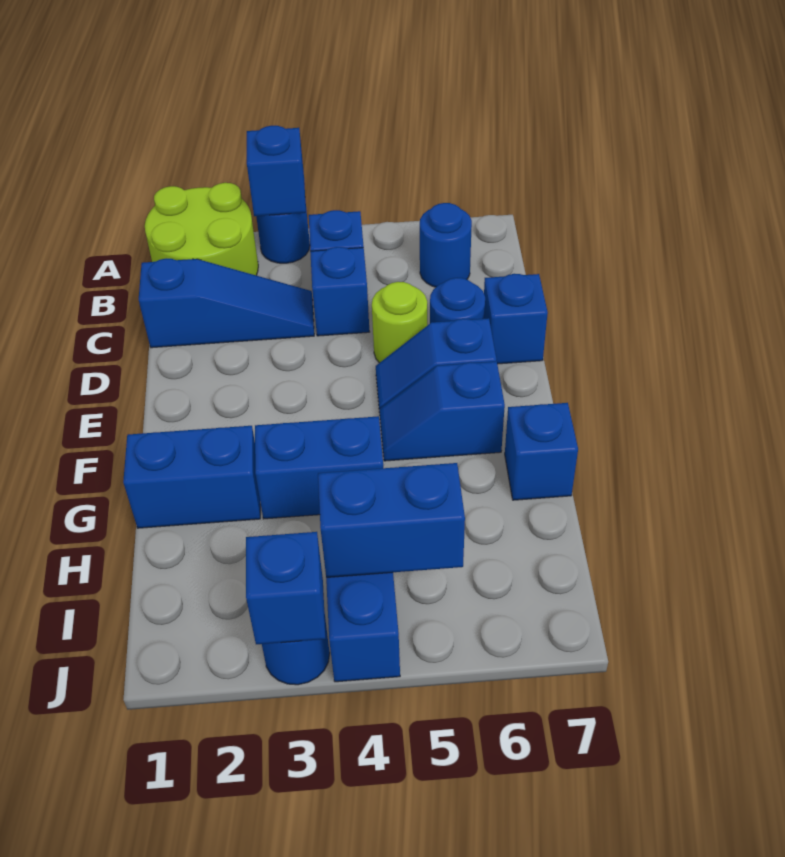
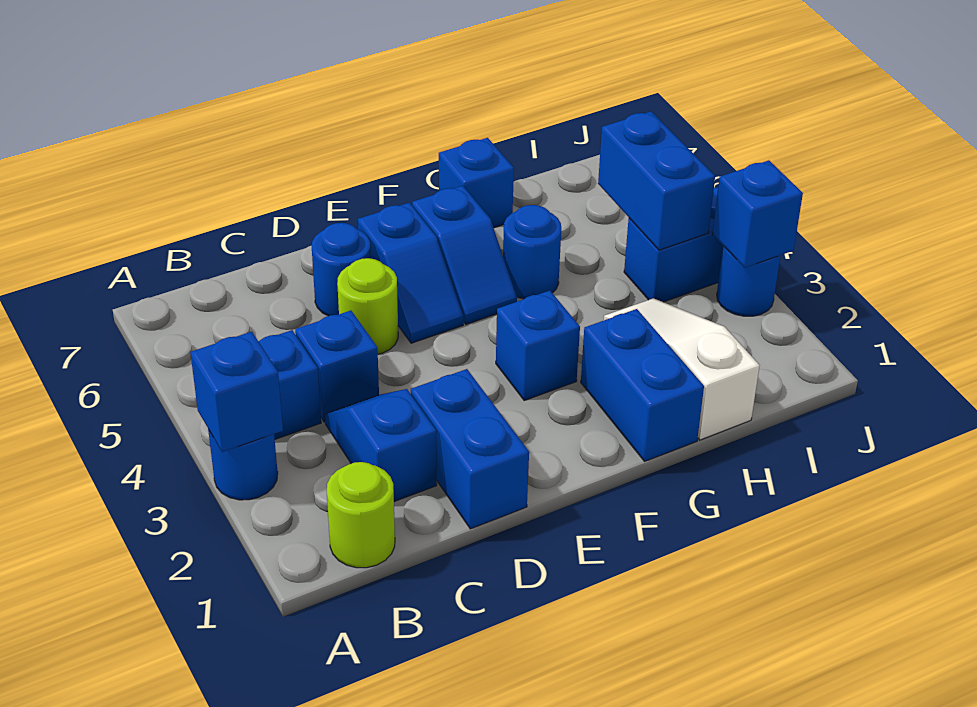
lime round brick A1:B2 level 1 -> lime round brick B1 level 1
blue round brick B6 level 1 -> blue round brick G5 level 1
blue slope C1:C3 level 1 top 1 -> blue slope C2:C3 level 1 top 2
blue brick D7 level 1 -> blue brick F3 level 1
blue brick G3:G4 level 1 -> blue brick D1:D2 level 1
none -> white slope H1:H3 level 1 top 1

